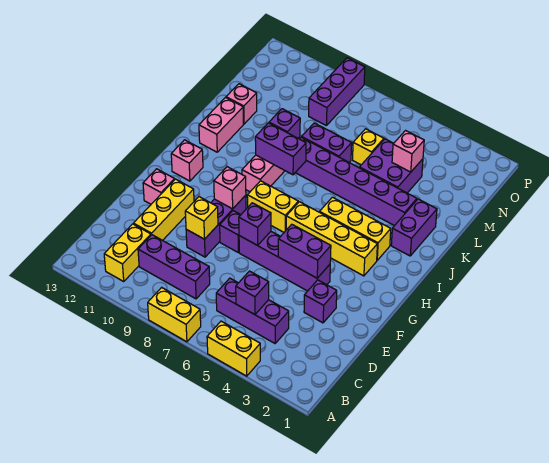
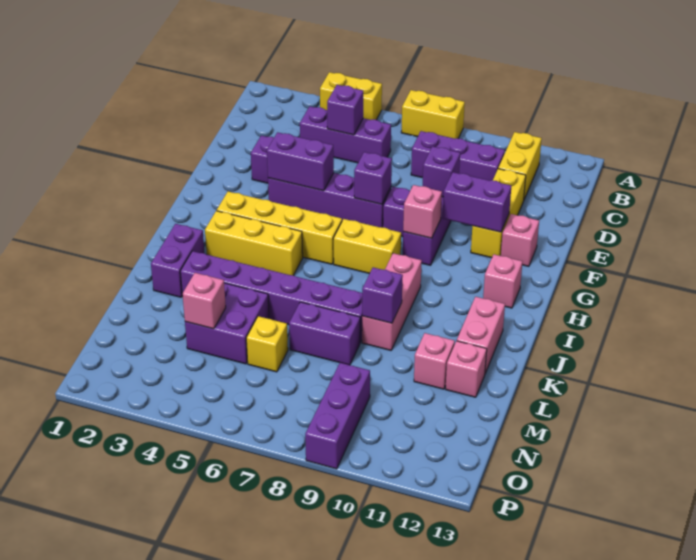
yellow brick E9 level 2 -> purple brick E9 level 2
purple brick J8:J9 level 2 -> purple brick F10:F11 level 2
none -> pink brick L11 level 1

